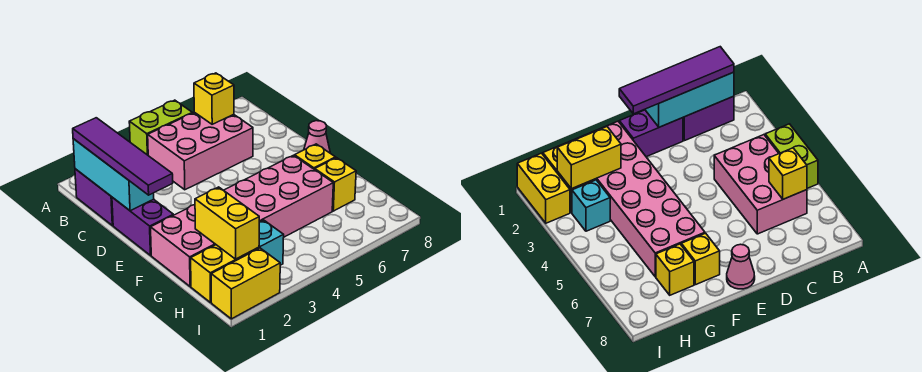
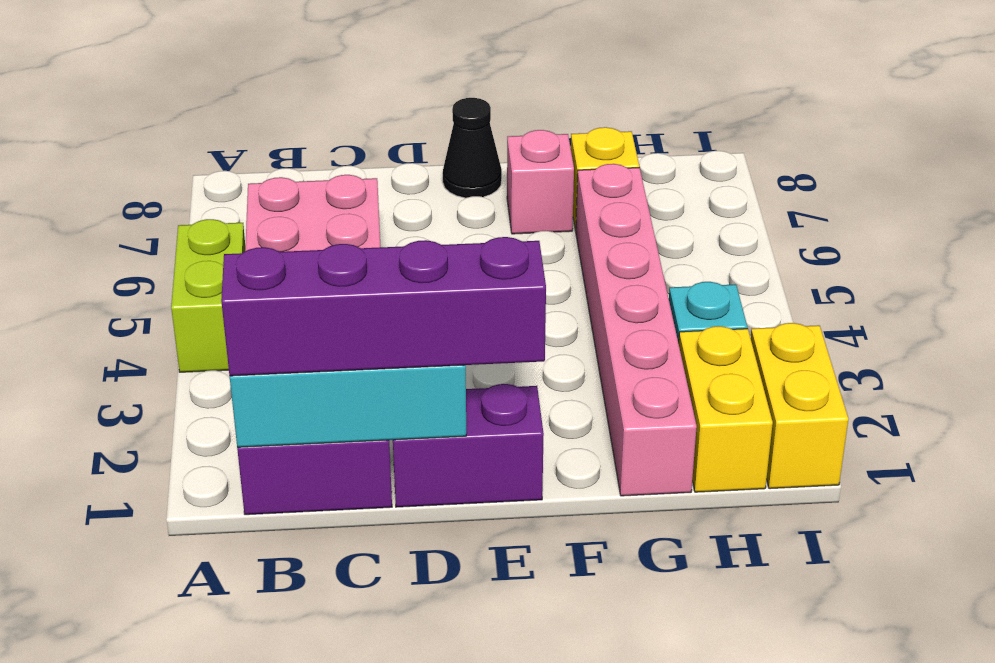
purple tile B1:E1 level 3 -> purple brick B1:E1 level 3
yellow brick B6 level 2 -> none
pink cone E8 level 1 -> black cone E8 level 1
pink brick F1:G6 level 1 -> pink brick G1:G6 level 1
yellow brick F7 level 1 -> pink brick F7 level 1
yellow brick G2:H2 level 2 -> none

